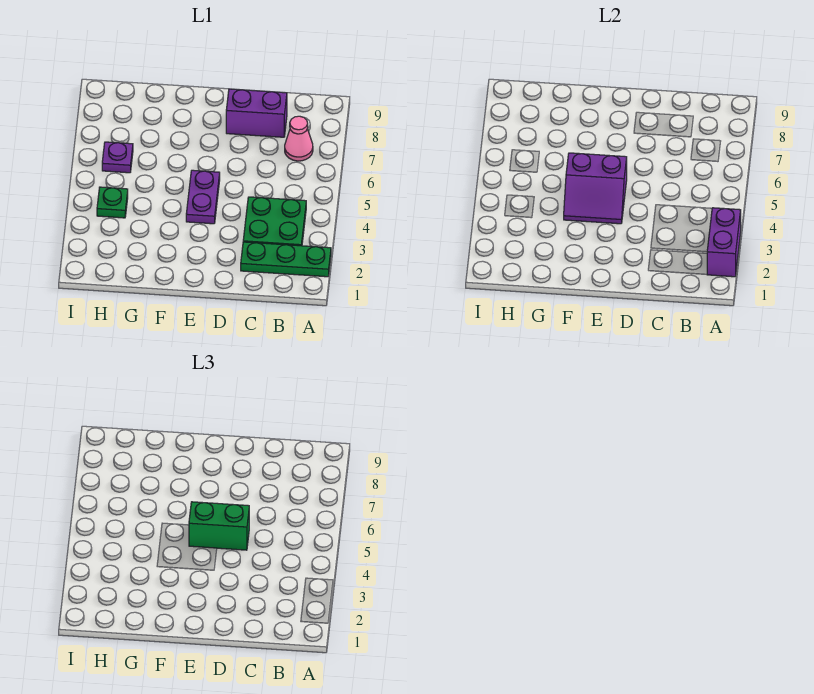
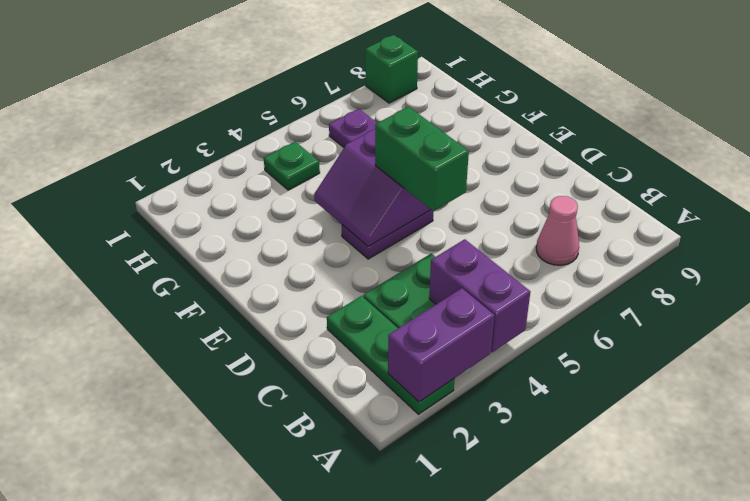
purple brick C8:D8 level 1 -> purple brick A4:B4 level 2
none -> green brick I8 level 1

